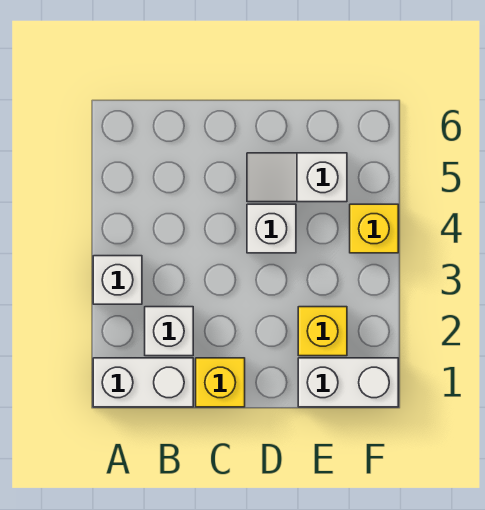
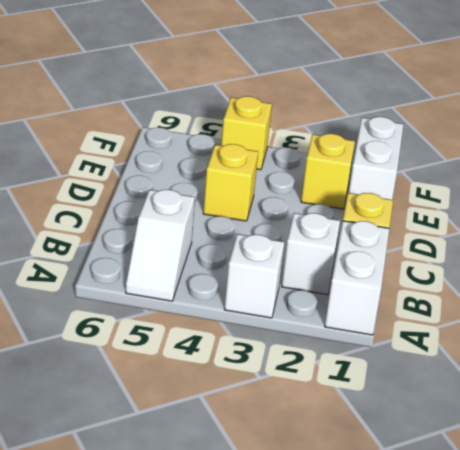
white brick D4 level 1 -> yellow brick D4 level 1
white slope D5:E5 level 1 top E -> white slope A5:B5 level 1 top B

